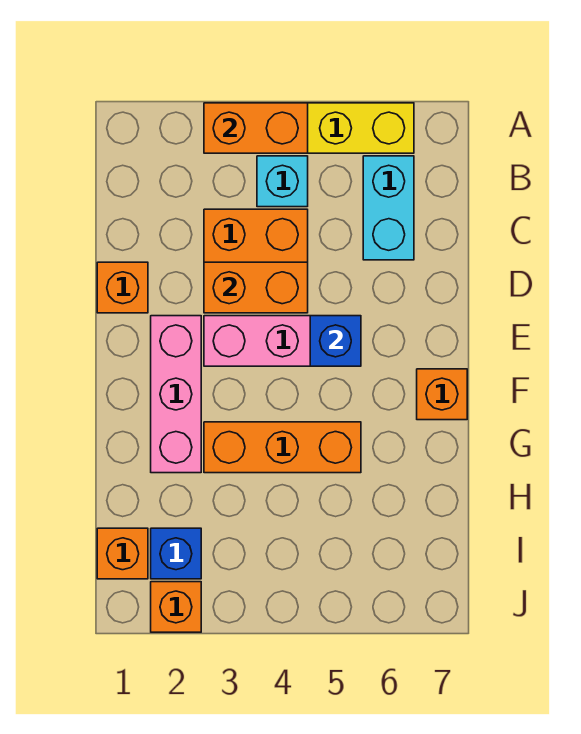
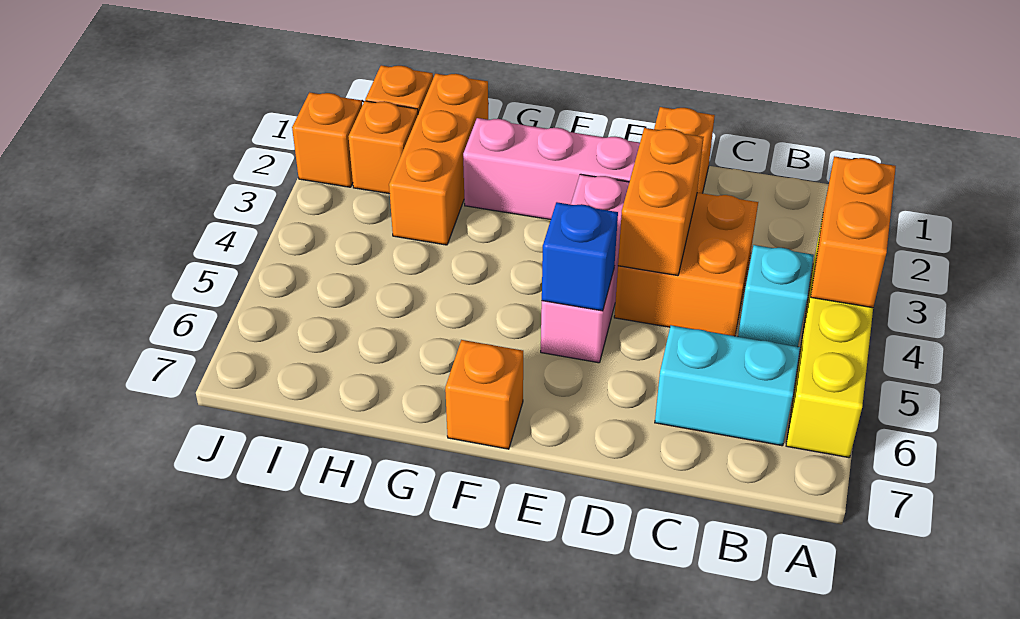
orange brick G3:G5 level 1 -> orange brick H1:H3 level 1
blue brick I2 level 1 -> orange brick I2 level 1

